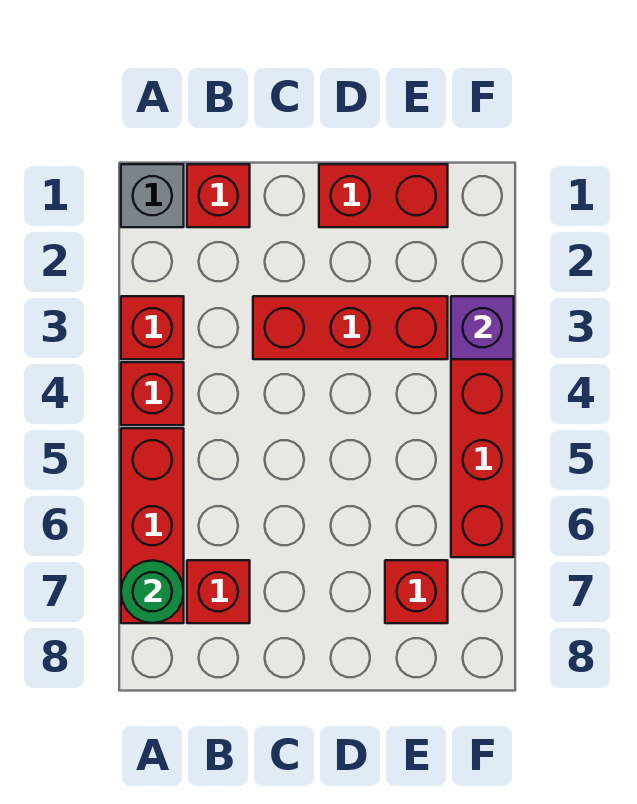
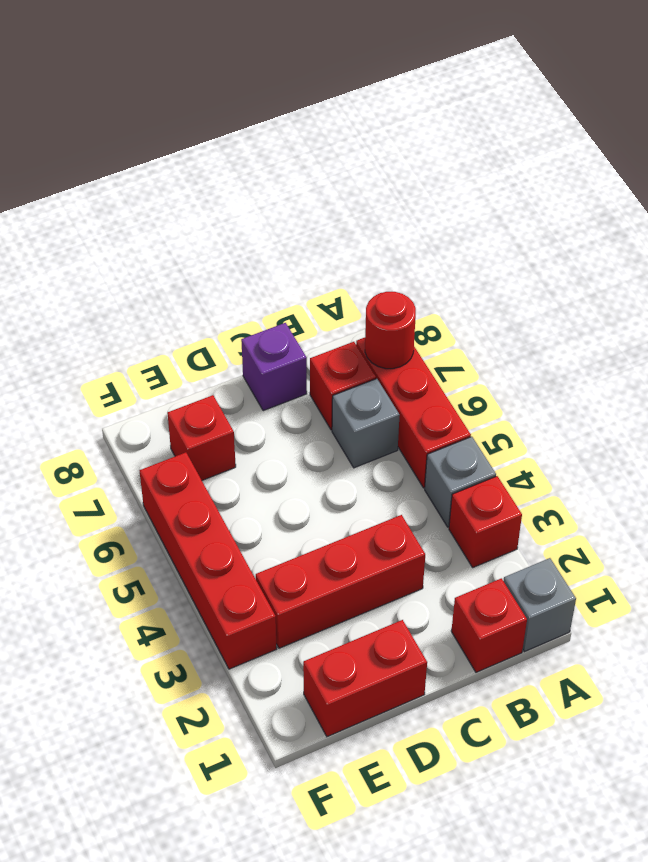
red brick A4 level 1 -> grey brick A4 level 1
green round brick A7 level 2 -> red round brick A7 level 2
none -> grey brick B6 level 1
purple brick F3 level 2 -> purple brick C8 level 1

